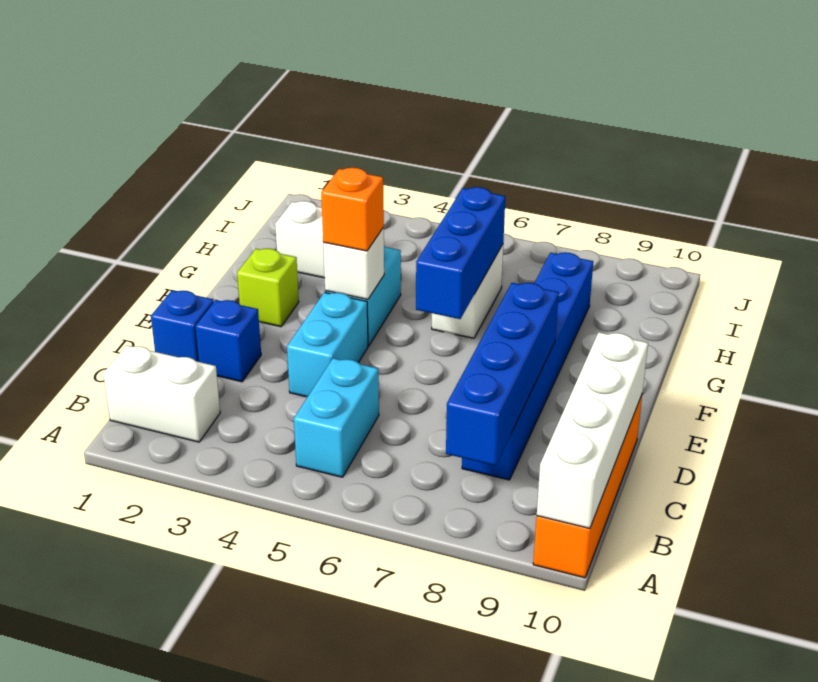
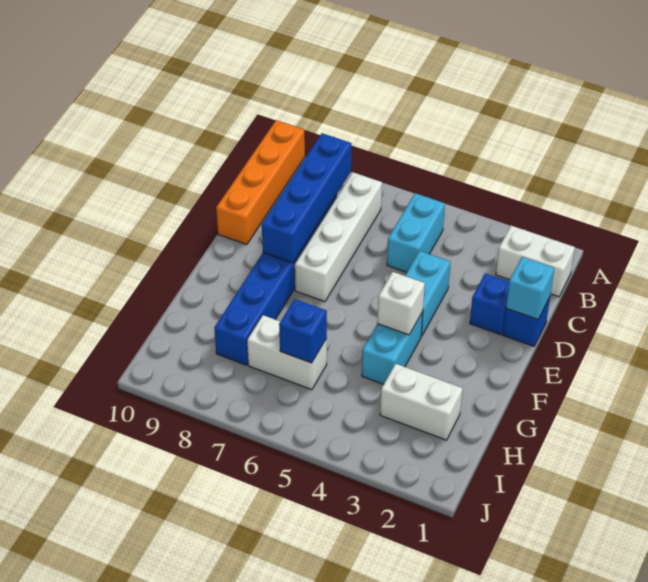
white brick A10:D10 level 2 -> white brick B7:E7 level 1
none -> cyan brick D1 level 2
lime brick F2 level 1 -> none
orange brick F4 level 3 -> none
blue brick F6:H6 level 2 -> blue brick H6 level 2
white brick G6:H6 level 1 -> white brick H6:H7 level 1

